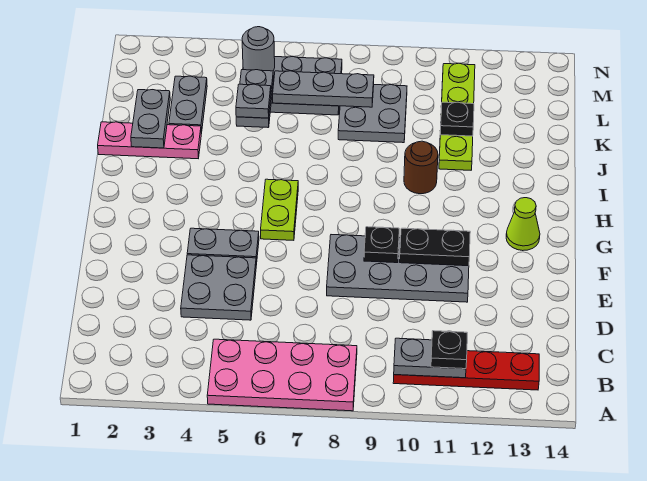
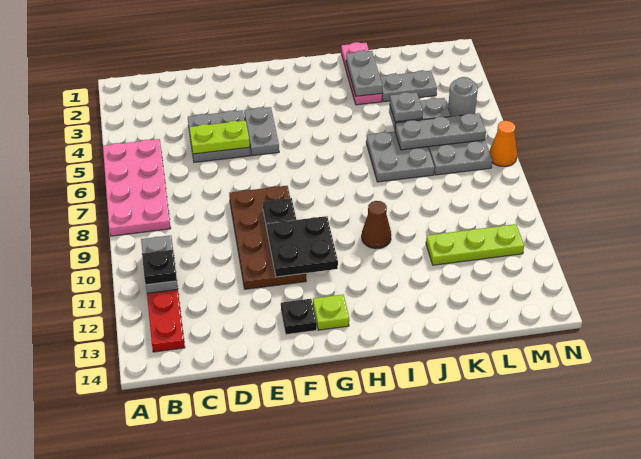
grey plate E8:F11 level 1 -> brown plate E8:F11 level 1
black plate F10:F11 level 2 -> black plate F10:G11 level 2
lime plate G6:H6 level 1 -> lime plate D5:E5 level 2
lime cone G13 level 1 -> lime plate G13 level 1
brown round brick I10 level 1 -> brown cone I10 level 1
grey plate J2:K2 level 2 -> grey plate J2:J3 level 2
lime plate J11:M11 level 1 -> lime plate K11:M11 level 1
grey plate K8:L9 level 1 -> grey plate J6:K7 level 1
black plate K11 level 2 -> black plate F13 level 1
grey plate L6:L8 level 2 -> grey plate K6:M6 level 2
none -> orange cone N7 level 1

